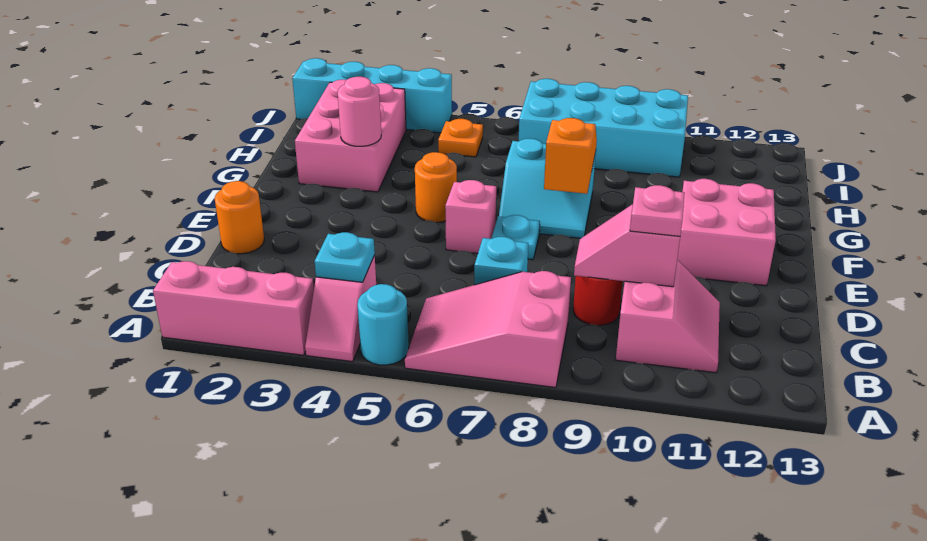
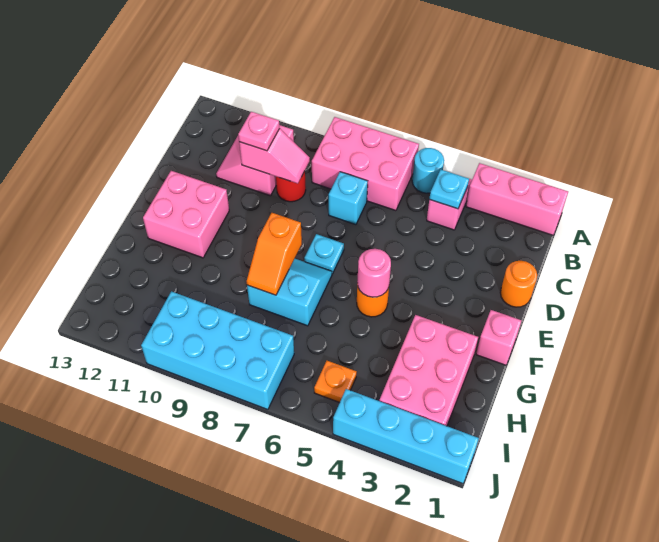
pink slope A6:B8 level 1 top 8 -> pink brick A6:B8 level 1
pink brick E6 level 1 -> pink brick F1 level 1
pink round brick G3 level 2 -> pink round brick F5 level 2

